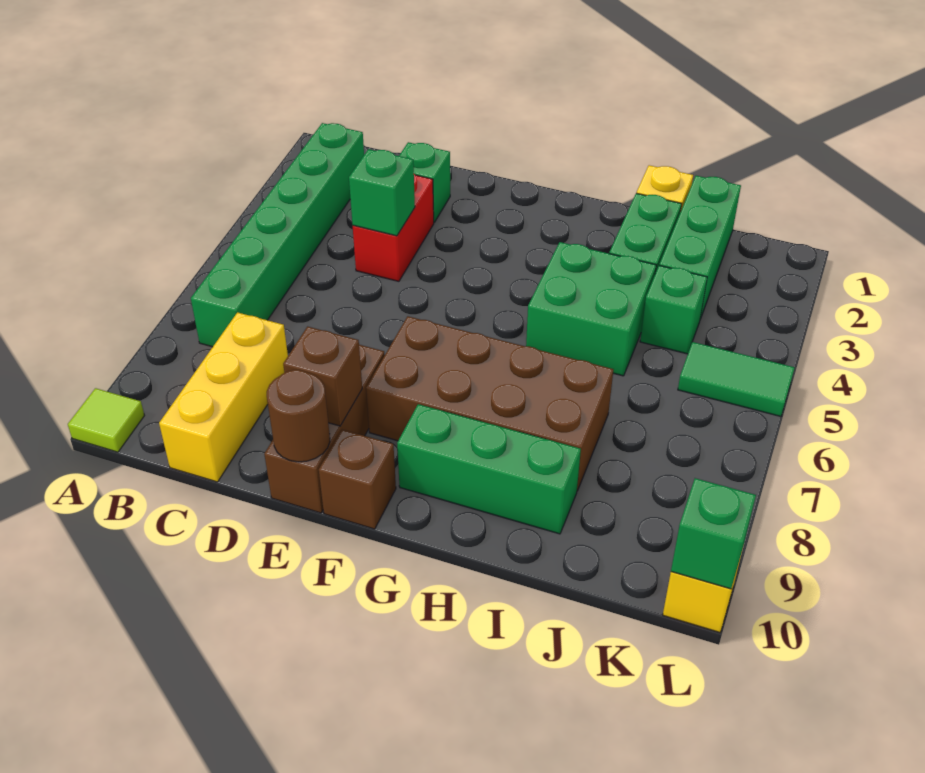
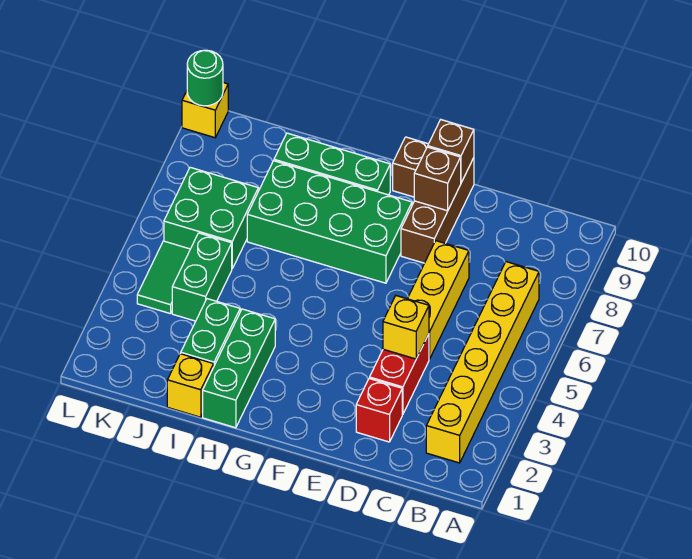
lime tile A10 level 1 -> none
green brick B2:B7 level 1 -> yellow brick B2:B7 level 1
yellow brick C8:C10 level 1 -> yellow brick D5:D7 level 1
green brick D2 level 1 -> red brick D2 level 1
green brick D4 level 2 -> yellow brick D4 level 2
brown round brick E10 level 2 -> brown brick E10 level 2
brown brick F7:I8 level 1 -> green brick F7:I8 level 1
green brick H4:I5 level 1 -> green brick J6:K7 level 1
green brick J1:J3 level 1 -> green brick H1:H3 level 1
green brick J4 level 1 -> green brick J4:J5 level 1
green tile K5:L5 level 1 -> green tile K4:K5 level 1
green brick L10 level 2 -> green round brick L10 level 2

